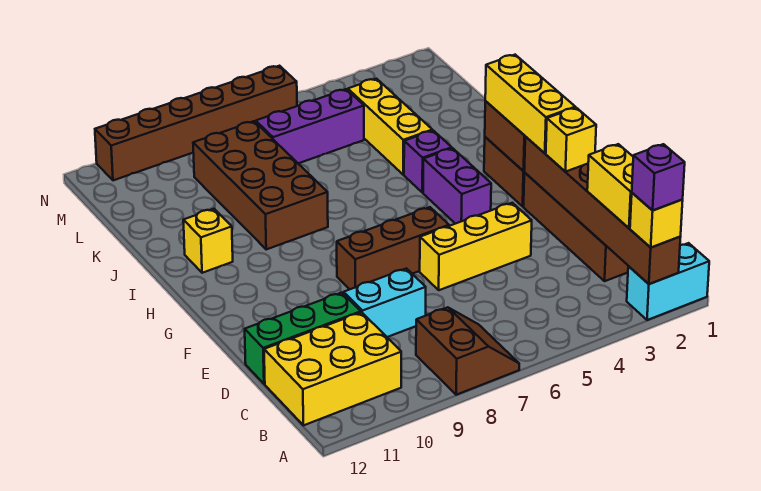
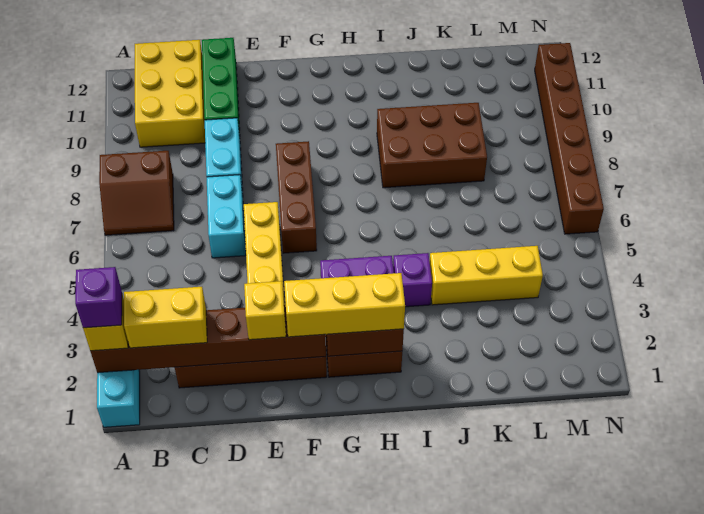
none -> cyan brick D6:D7 level 1
brown brick I8:L9 level 1 -> brown brick I8:K9 level 1
yellow brick I11 level 1 -> none
purple brick L5:L7 level 1 -> none

